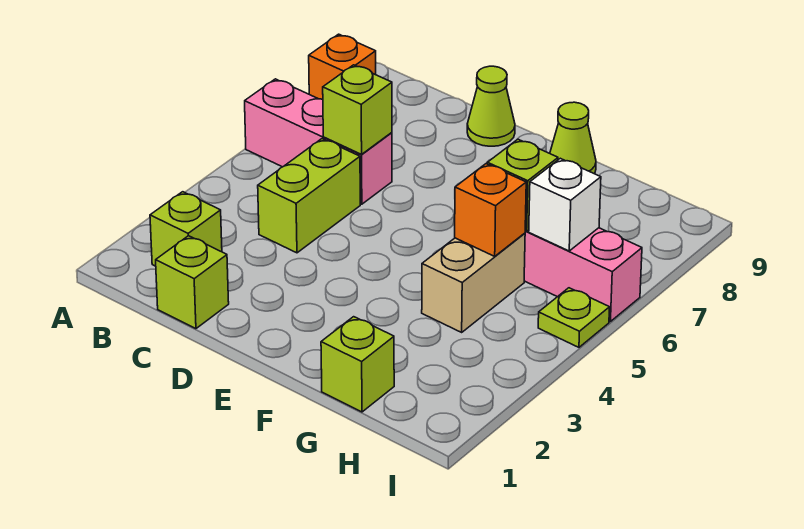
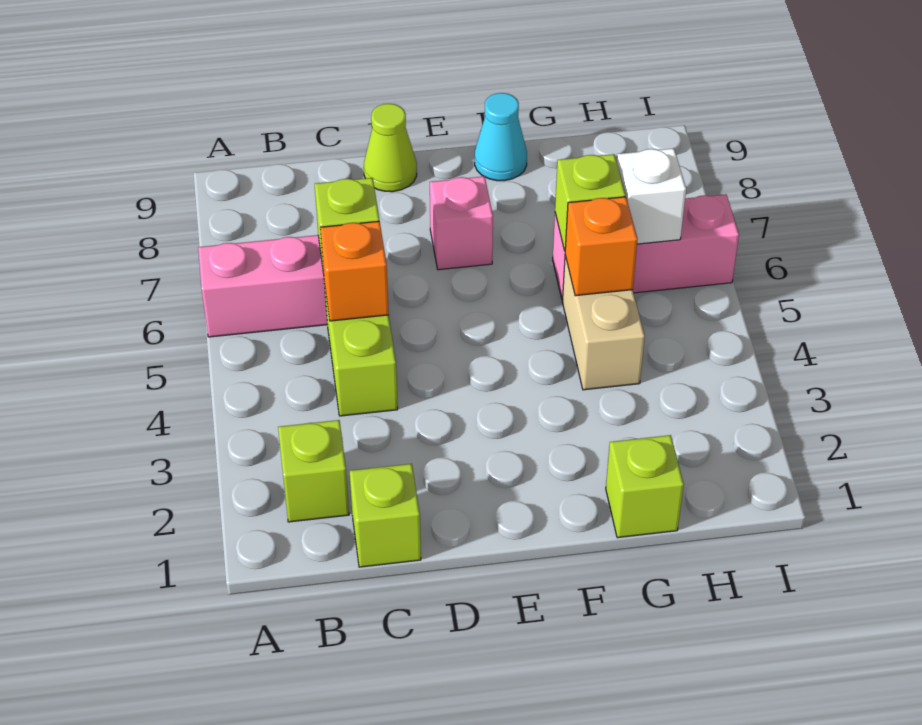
orange brick A8 level 1 -> orange brick C5 level 2
none -> pink brick E7 level 1
lime cone F9 level 1 -> cyan cone F9 level 1
lime plate I5 level 1 -> none

